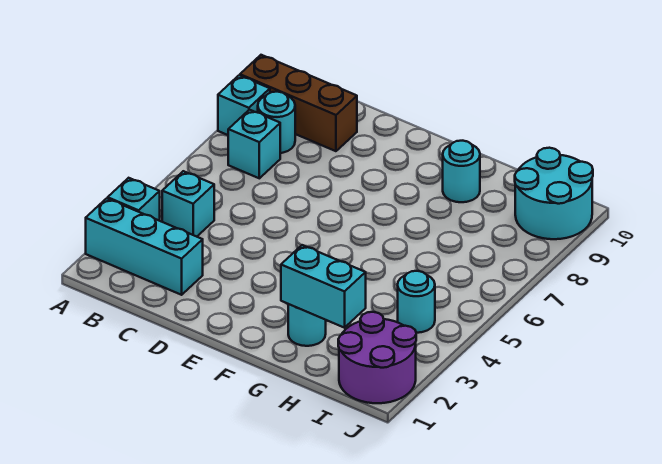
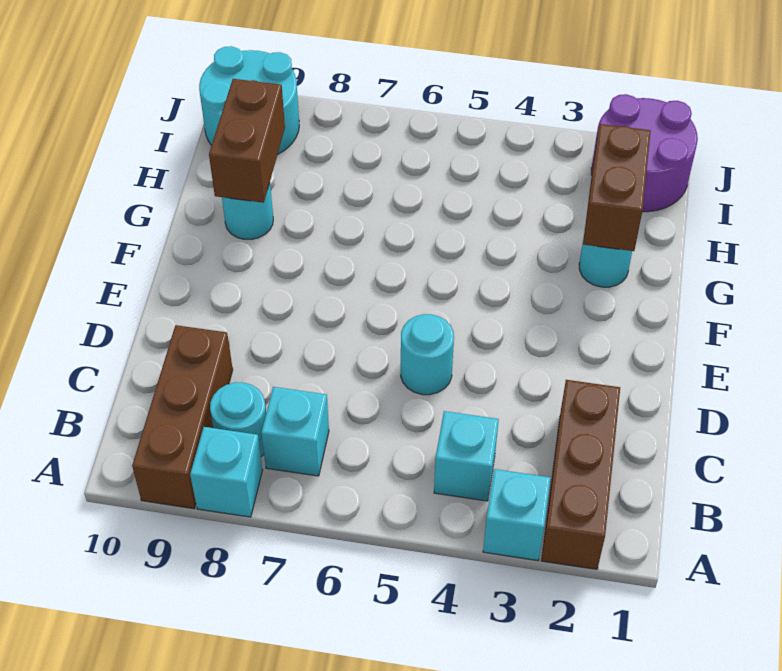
cyan brick A2:C2 level 1 -> brown brick A2:C2 level 1
cyan brick G2:H2 level 2 -> brown brick G2:H2 level 2
none -> brown brick G9:H9 level 2
cyan round brick I4 level 1 -> cyan round brick D5 level 1

